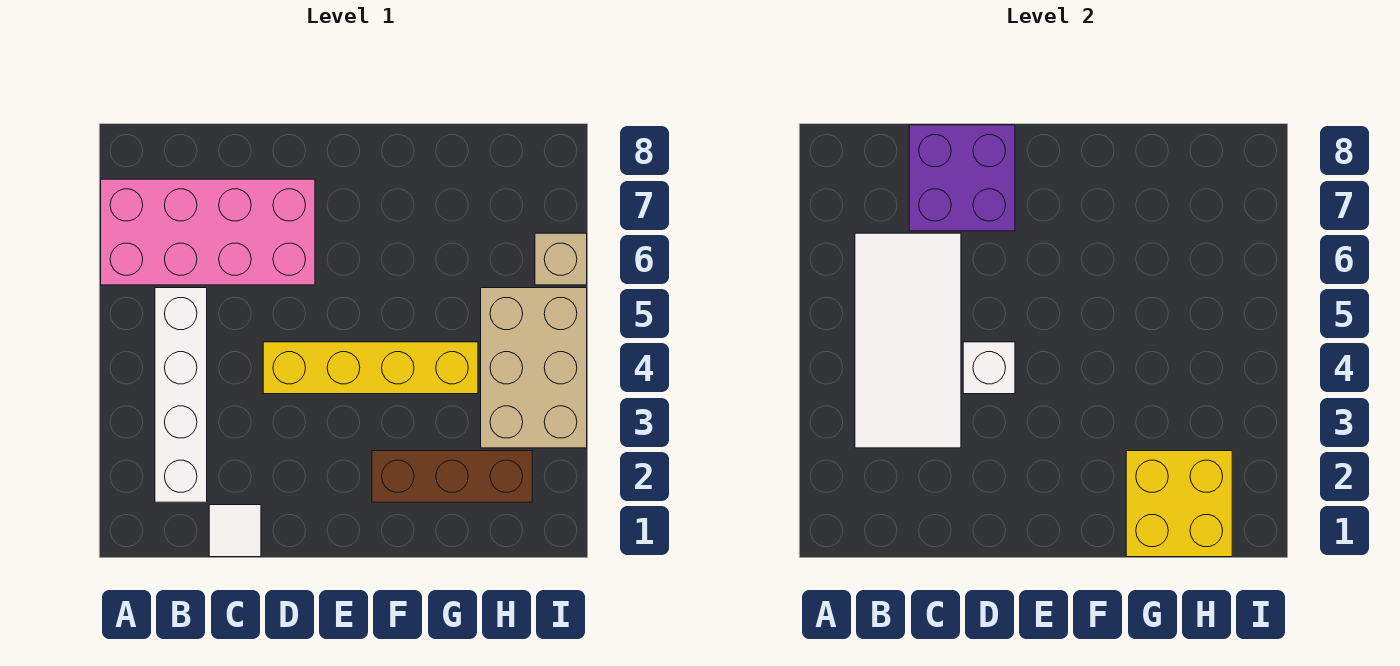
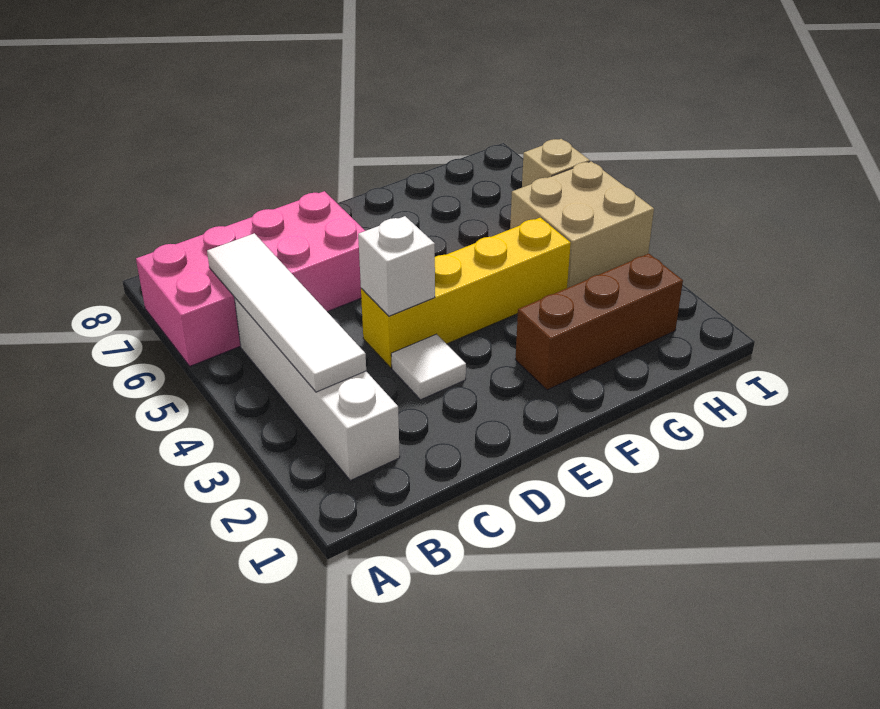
white tile B3:C6 level 2 -> white tile B3:B6 level 2
white tile C1 level 1 -> white tile D3 level 1
purple brick C7:D8 level 2 -> none
yellow brick G1:H2 level 2 -> none
tan brick H3:I5 level 1 -> tan brick H4:I5 level 1

